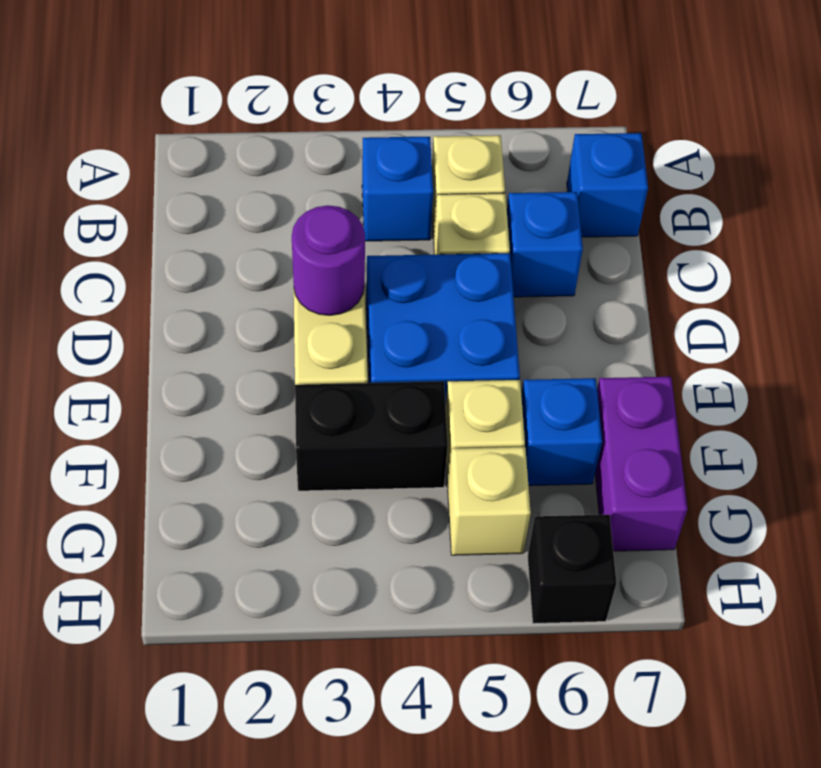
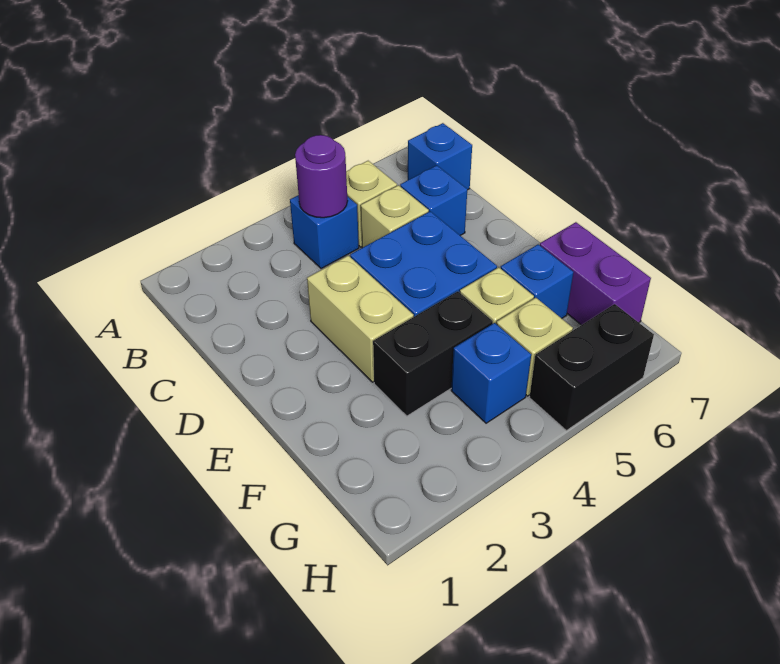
purple round brick D3 level 2 -> purple round brick B4 level 2
none -> blue brick G4 level 1
black brick H6 level 1 -> black brick H5:H6 level 1

